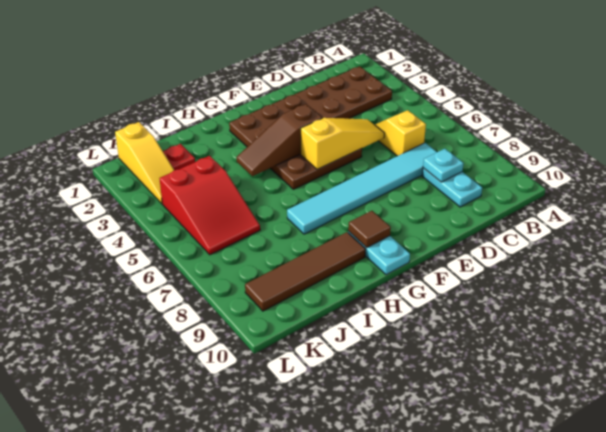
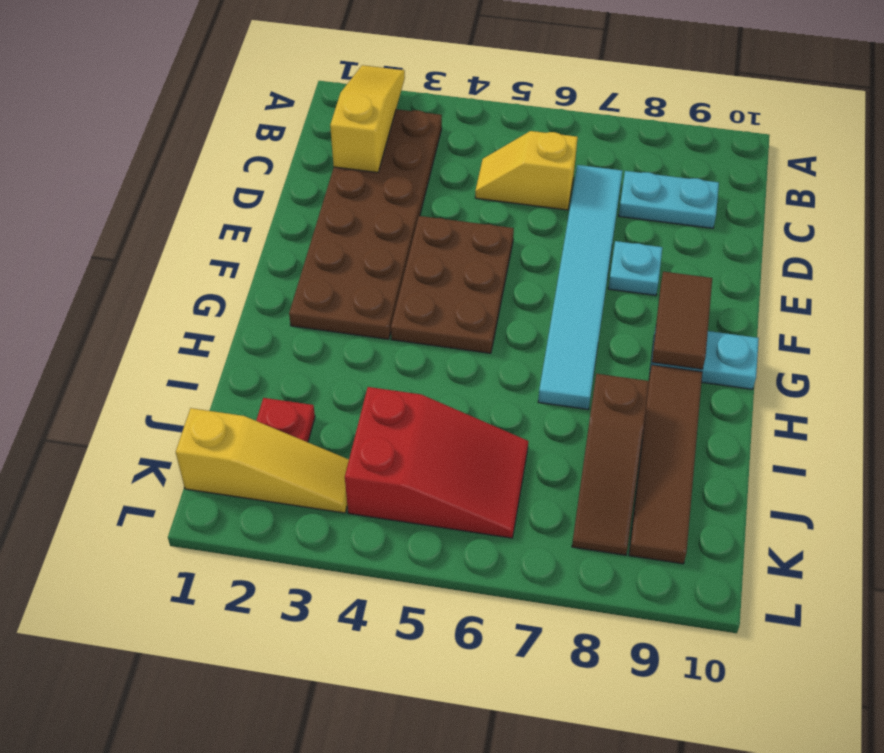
cyan plate C8 level 2 -> cyan plate E8 level 1
yellow slope D5:F5 level 2 top F -> yellow slope A2:C2 level 2 top C
brown slope F4:H4 level 2 top F -> brown slope I8:K8 level 1 top I
brown tile G9 level 2 -> brown tile F9:G9 level 2

